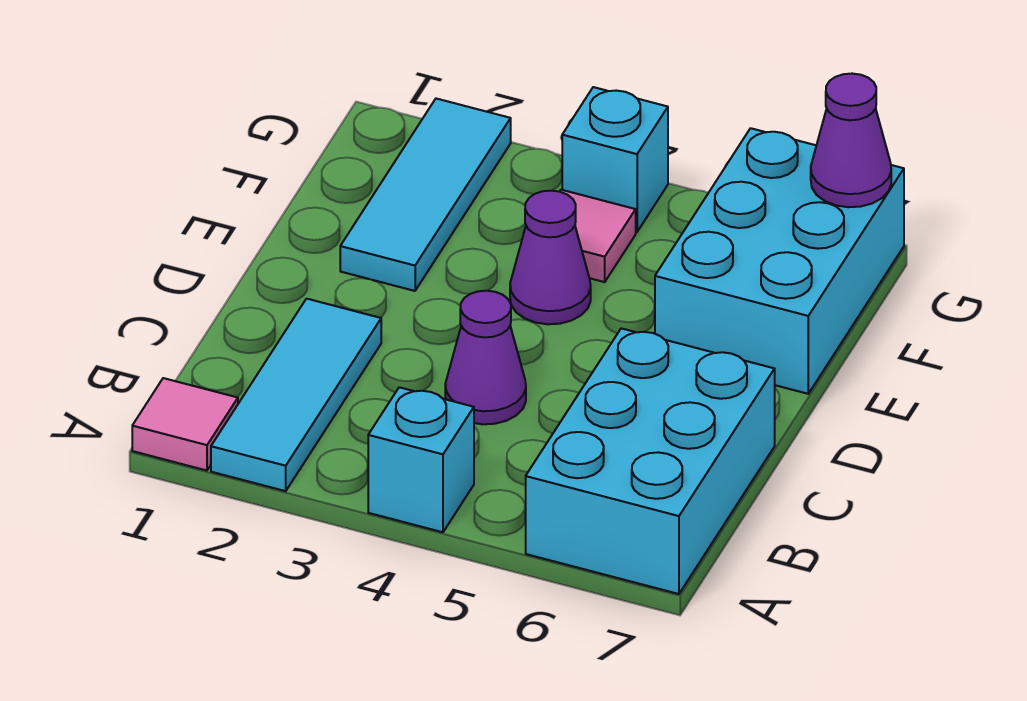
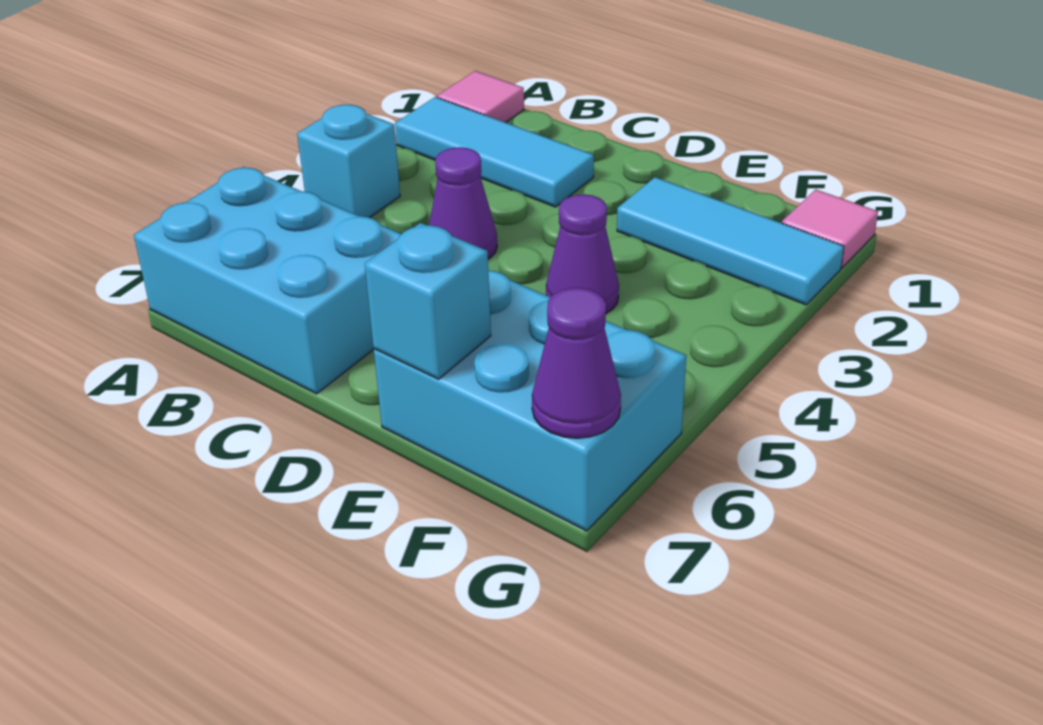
pink tile F4 level 1 -> pink tile G1 level 1
cyan brick G4 level 1 -> cyan brick E7 level 2

